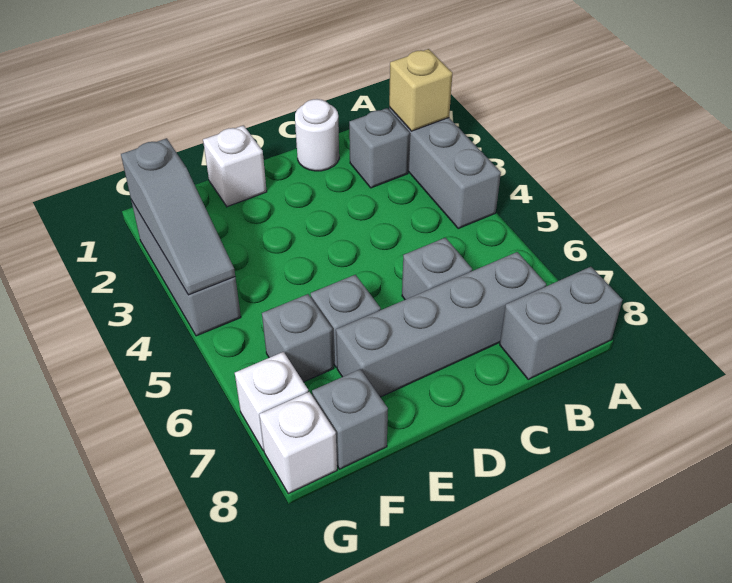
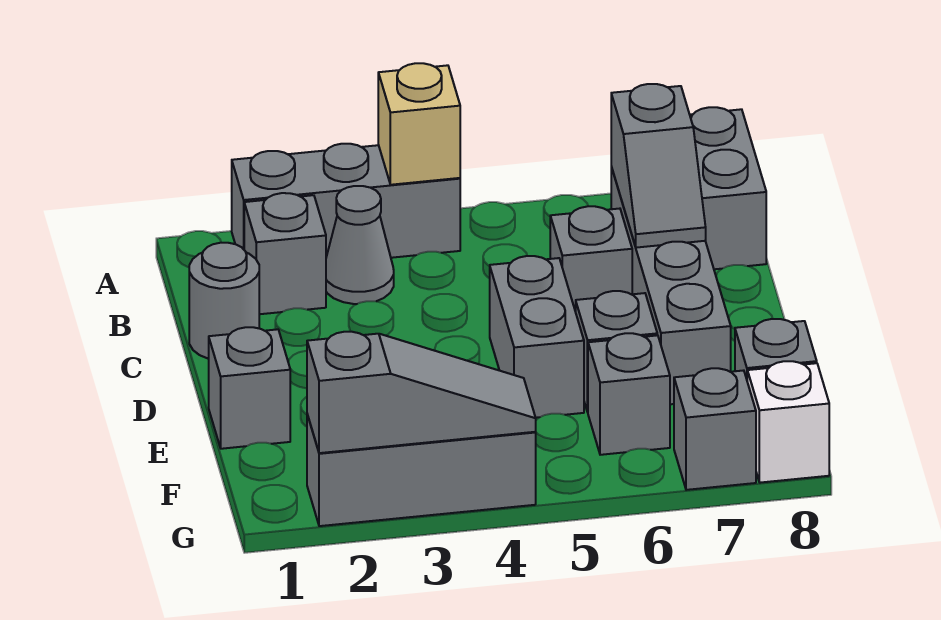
tan brick A2 level 2 -> tan brick A4 level 2
none -> grey cone B3 level 1
none -> grey slope B7:C7 level 2 top B
white round brick C1 level 1 -> grey round brick C1 level 1
none -> grey brick D5:E5 level 1
white brick E1 level 1 -> grey brick E1 level 1
white brick G7 level 1 -> grey brick G7 level 1

